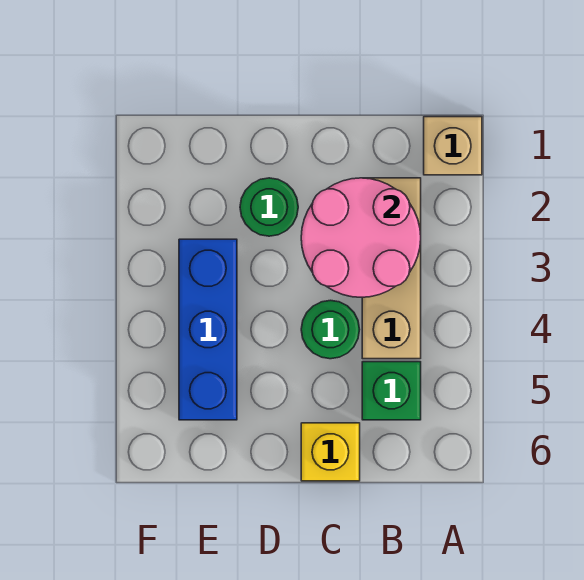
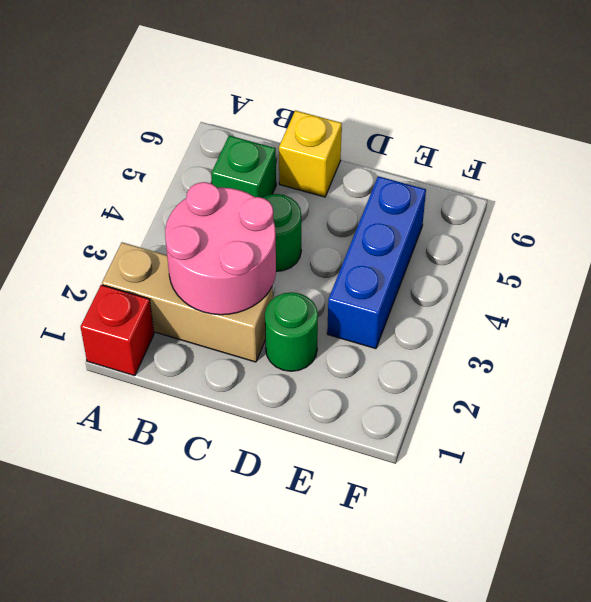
tan brick A1 level 1 -> red brick A1 level 1
tan brick B2:B4 level 1 -> tan brick A2:C2 level 1

